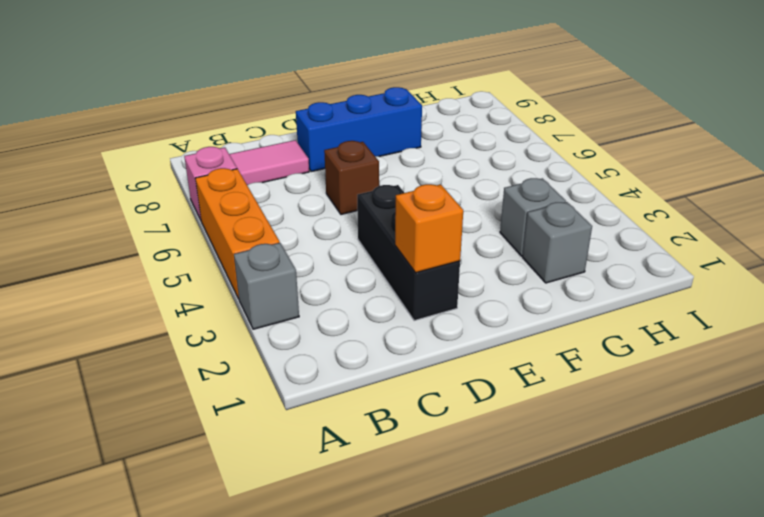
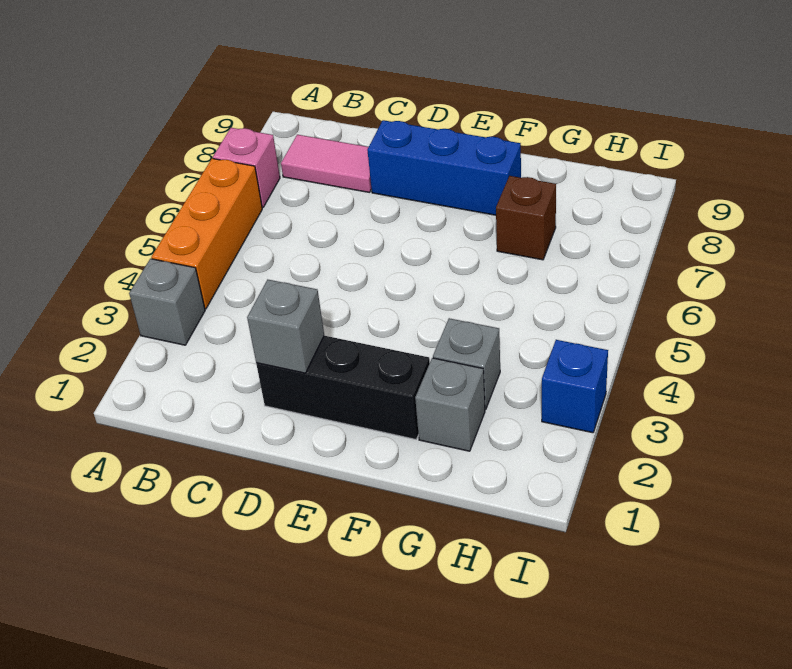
black brick D2:D4 level 1 -> black brick D2:F2 level 1
orange brick D2 level 2 -> grey brick D2 level 2
brown brick D6 level 1 -> brown brick G7 level 1
none -> blue brick I3 level 1

